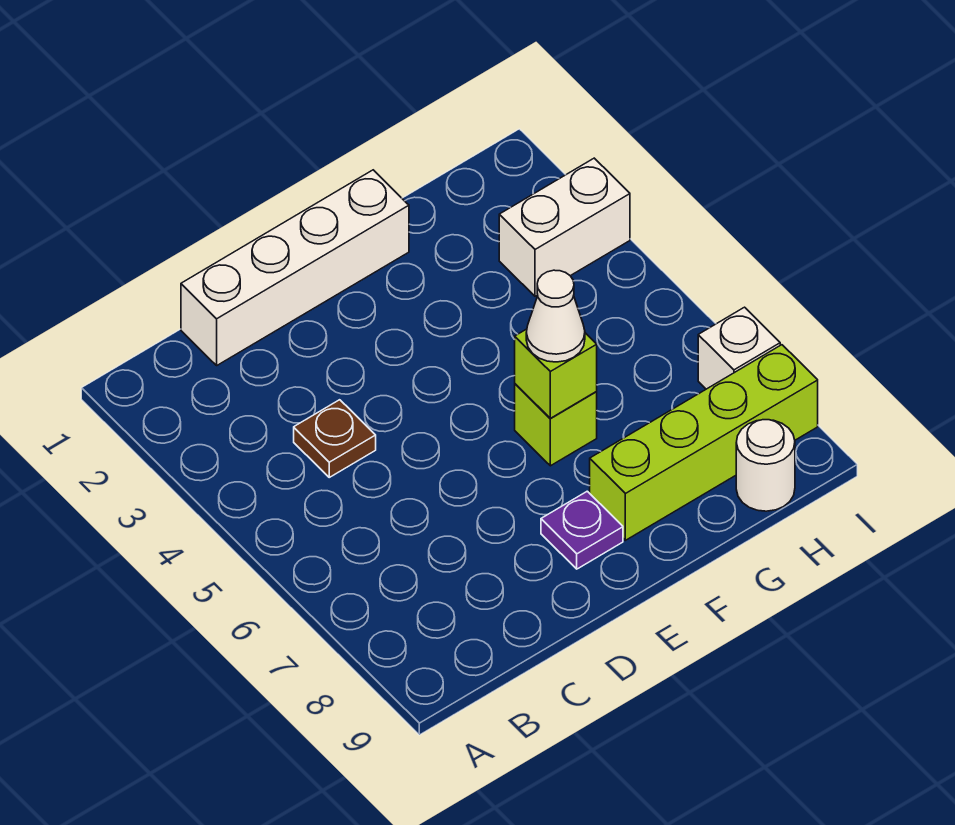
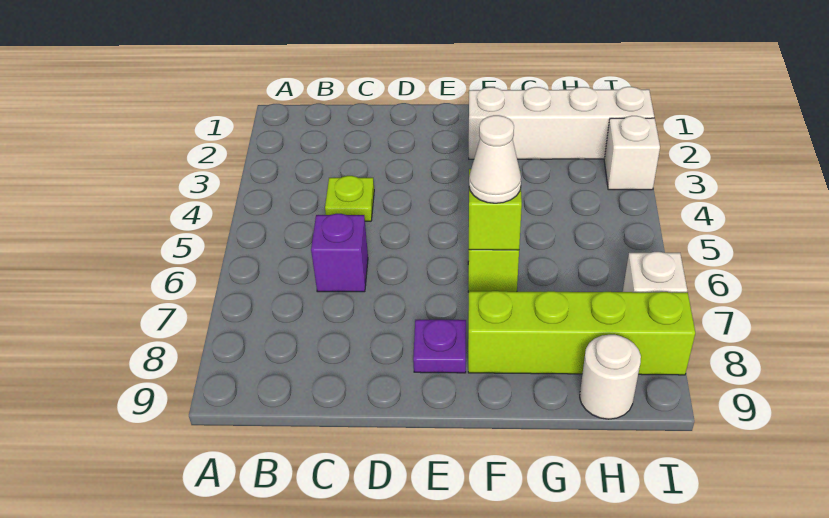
white brick C1:F1 level 1 -> white brick F2:I2 level 1
brown plate C4 level 1 -> lime plate C4 level 1
none -> purple brick C6 level 1
white brick H3:I3 level 1 -> white brick I3 level 1

